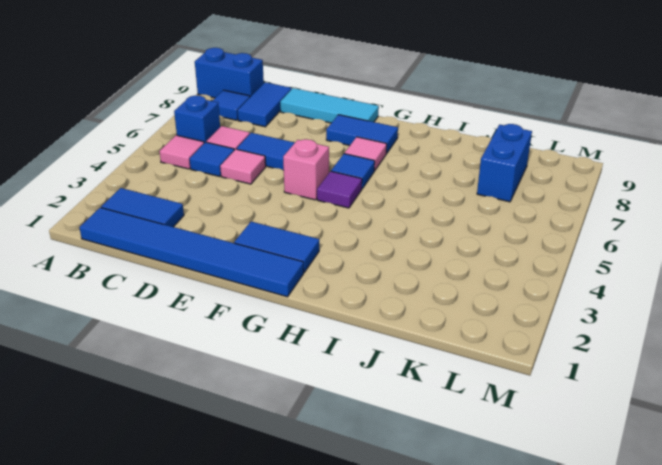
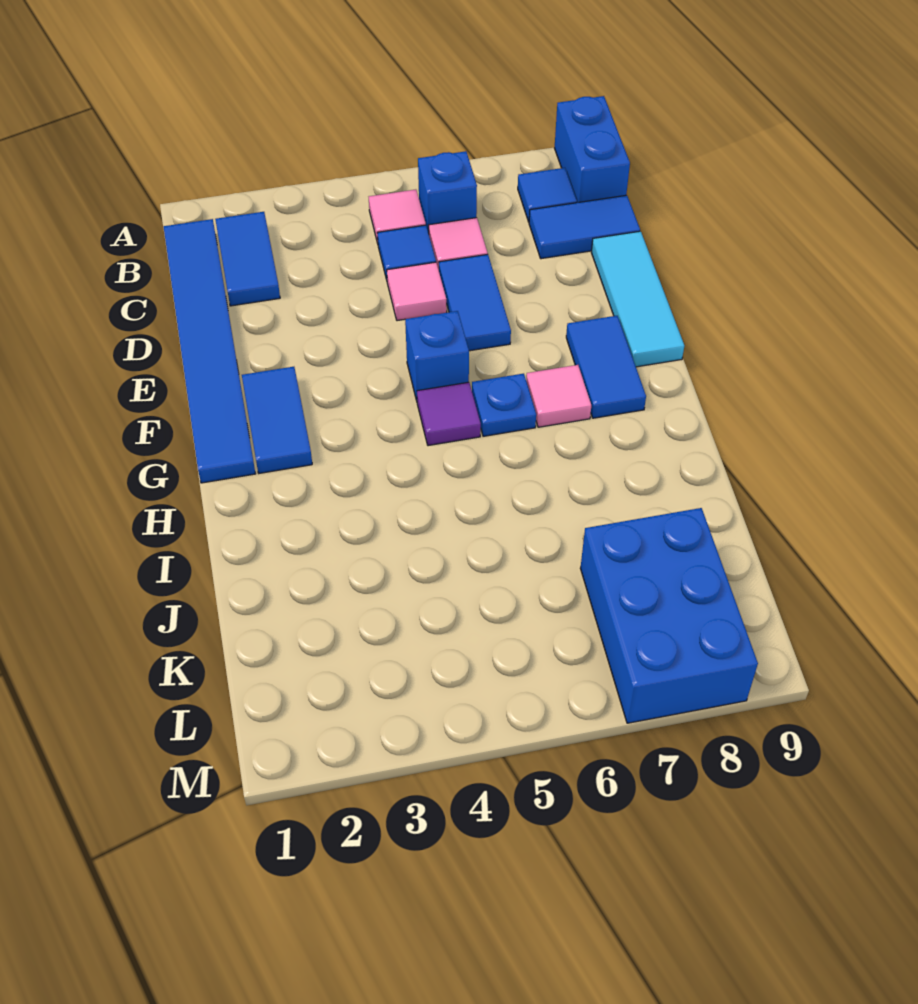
pink brick F5 level 1 -> blue brick F5 level 1
blue tile G6 level 1 -> blue plate G6 level 1
blue brick K7:K8 level 1 -> blue brick K7:M8 level 1

